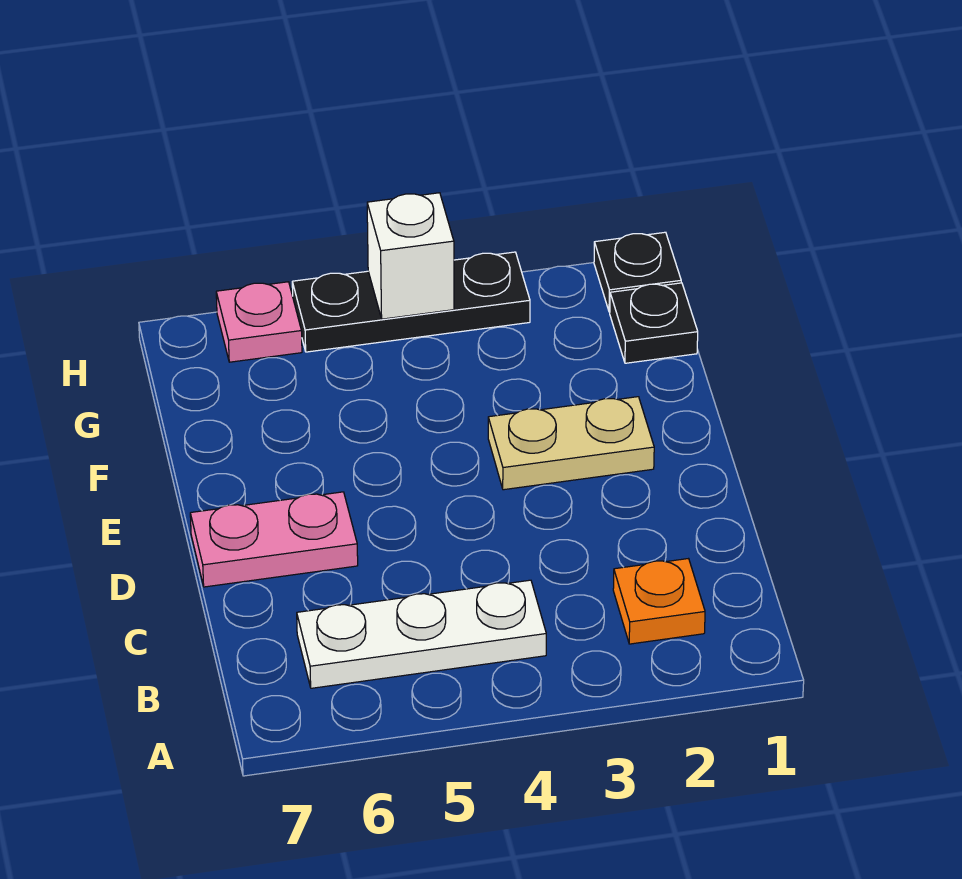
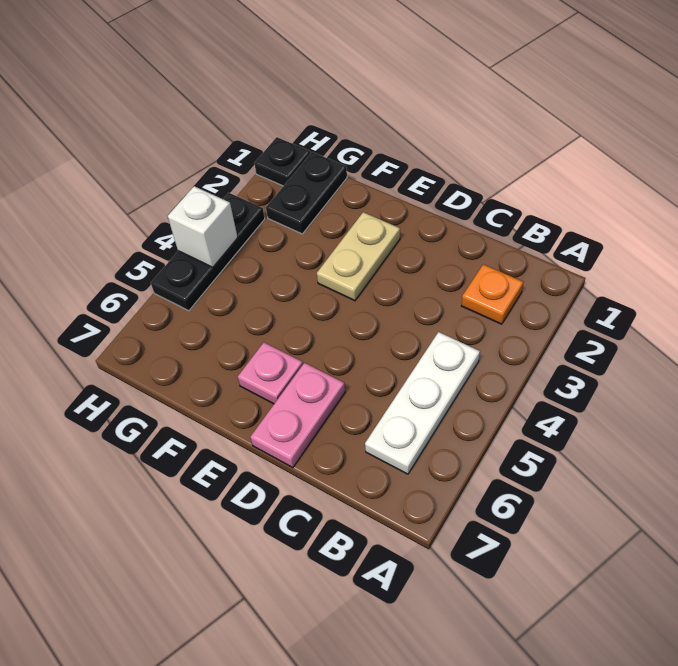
black plate G1 level 1 -> black plate G1:G2 level 1
pink plate H6 level 1 -> pink plate E6 level 1

